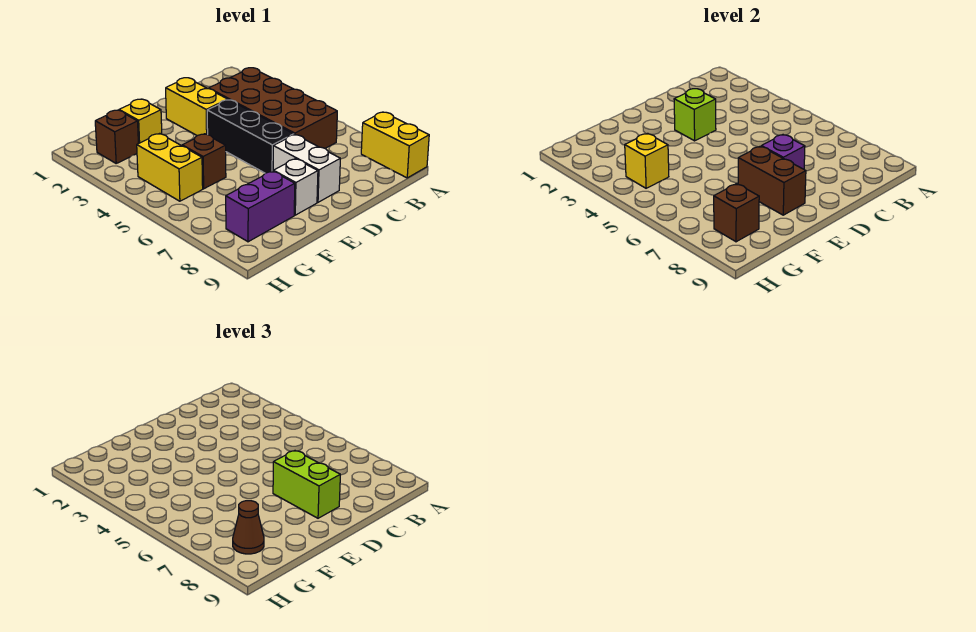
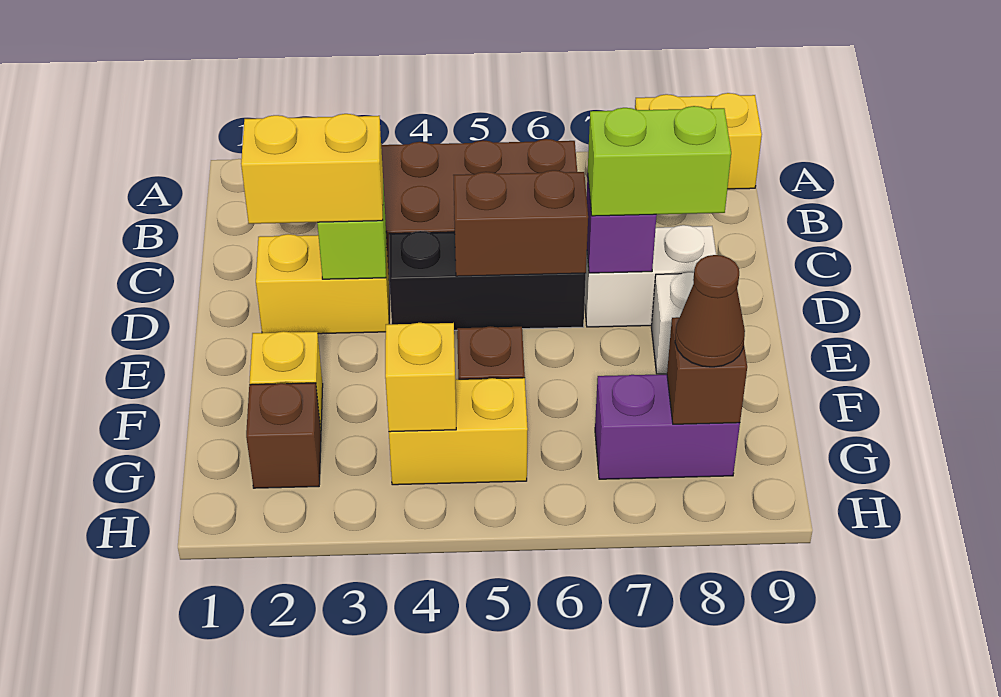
none -> yellow brick D2:D3 level 3
brown brick E7:E8 level 2 -> brown brick D5:D6 level 2
purple brick F8:G8 level 1 -> purple brick G7:G8 level 1

